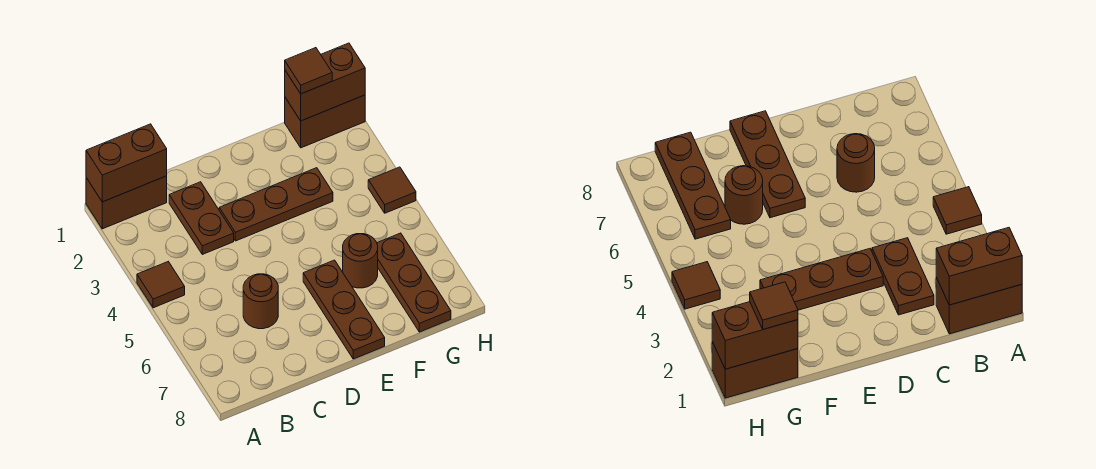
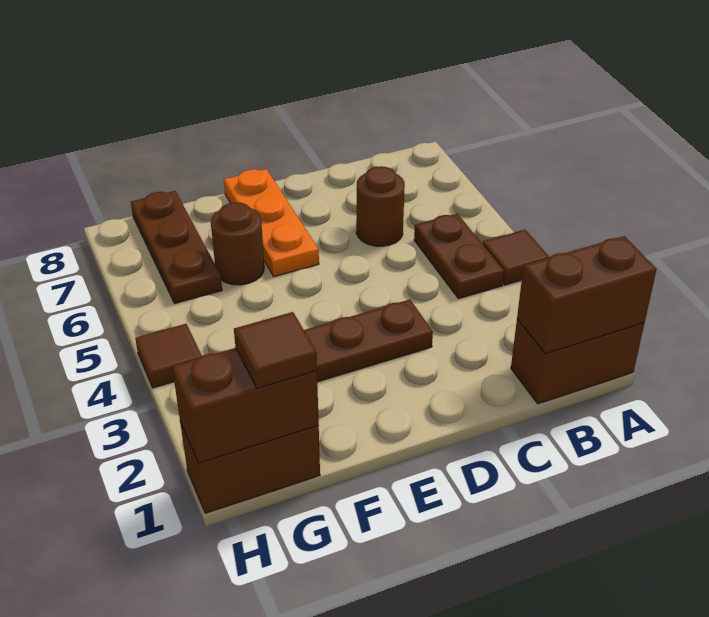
brown plate C2:C3 level 1 -> brown plate B4:B5 level 1
brown plate E6:E8 level 1 -> orange plate E6:E8 level 1

